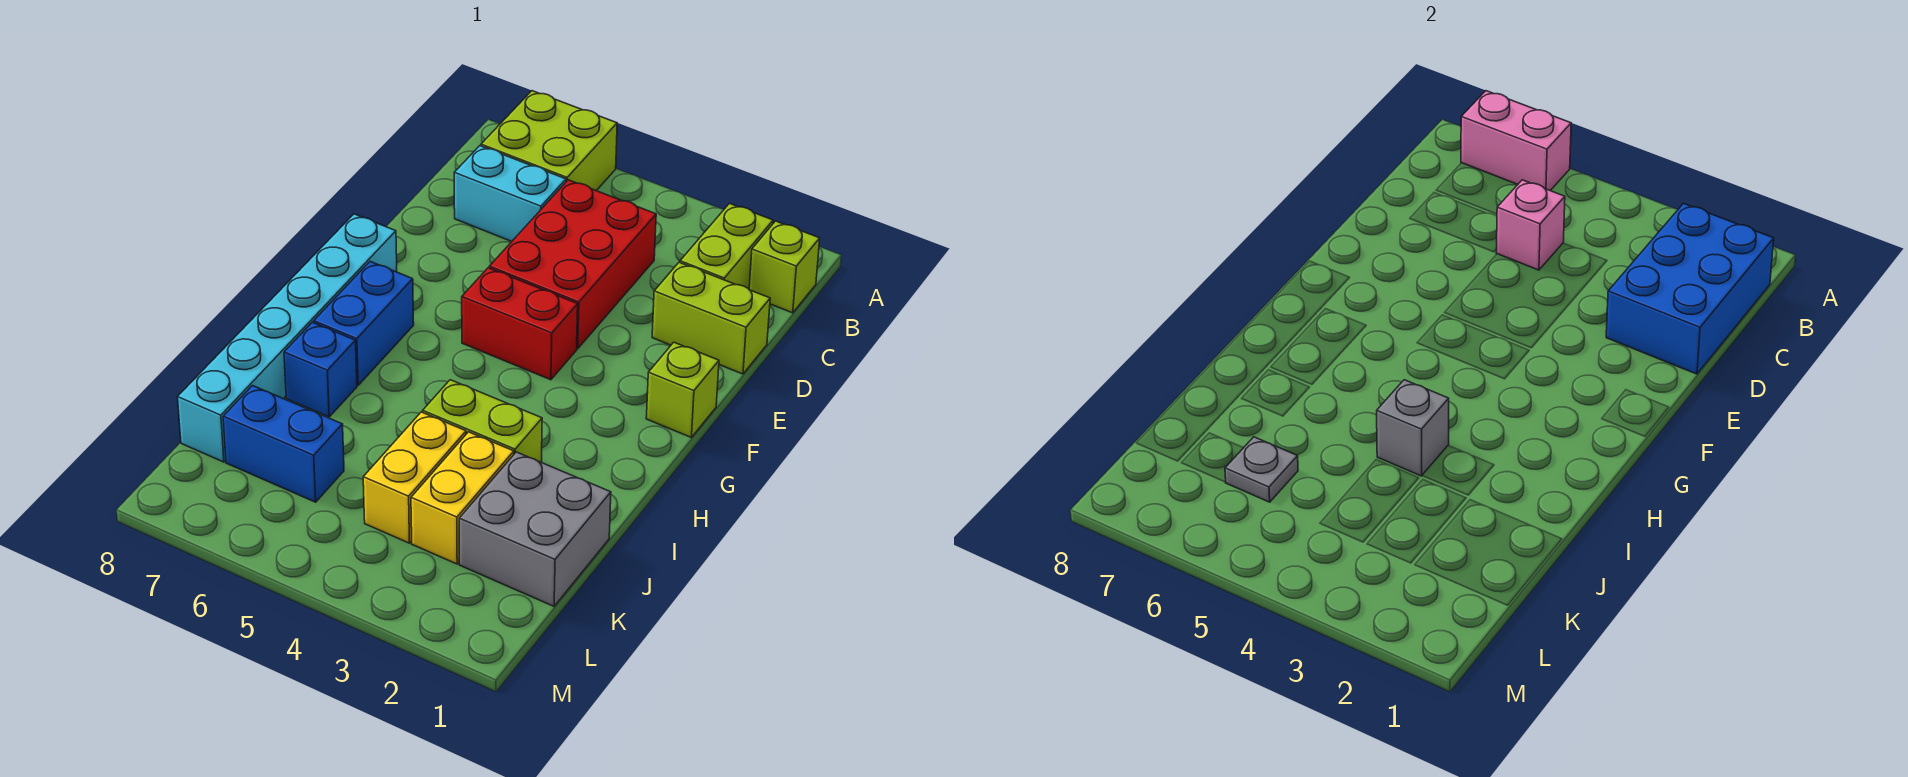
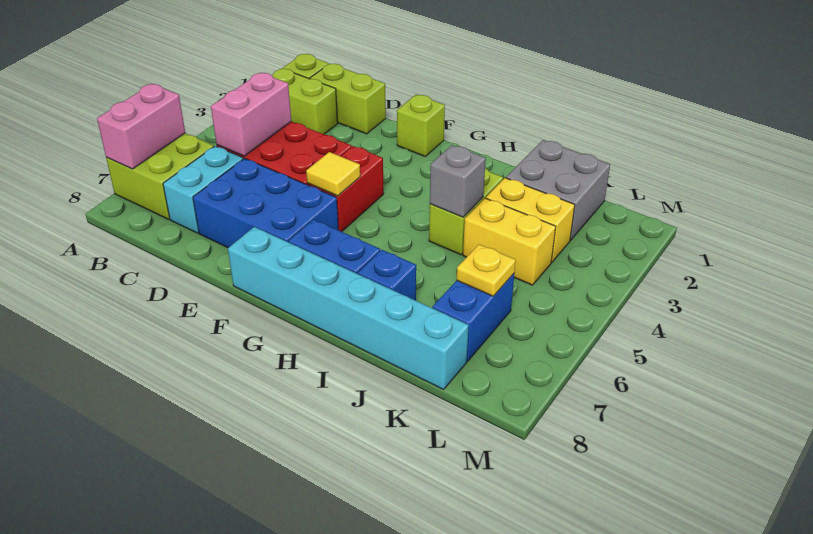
blue brick B1:D2 level 2 -> blue brick D6:F7 level 1
pink brick C5 level 2 -> pink brick C4:C5 level 2
lime brick D1:D2 level 1 -> lime brick C1:D1 level 1
none -> yellow tile F5 level 2
grey plate K6 level 2 -> yellow plate K6 level 2

